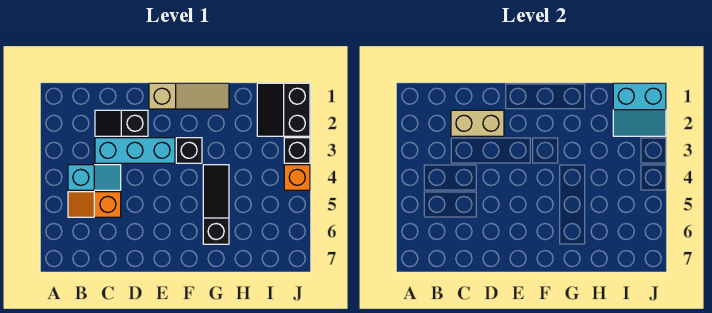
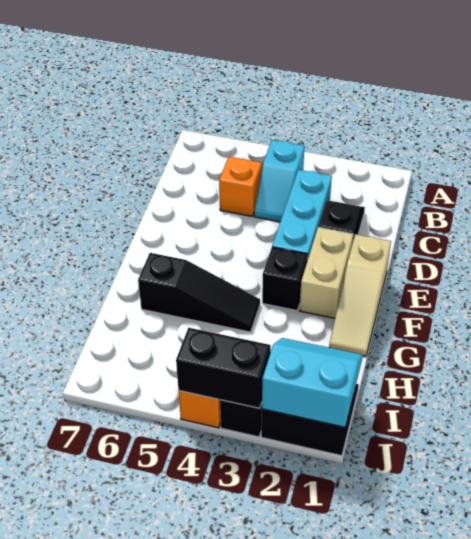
tan brick C2:D2 level 2 -> tan brick E2:F2 level 1
cyan slope I1:J2 level 2 top 1 -> cyan slope I1:J2 level 2 top J
none -> black brick J3:J4 level 2

